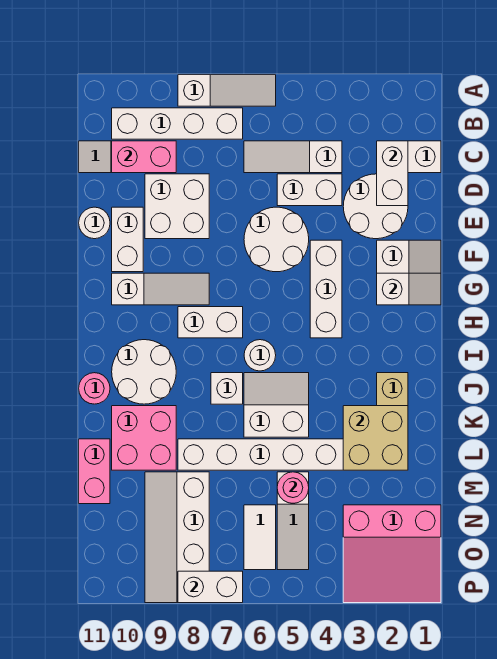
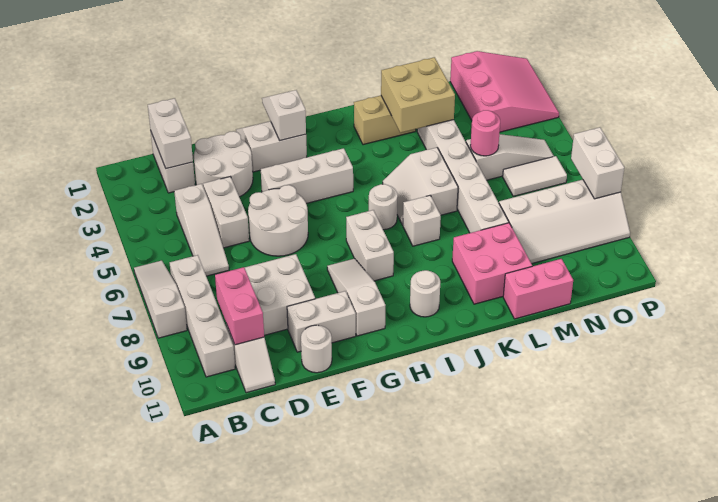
white brick C2:D2 level 2 -> white brick C1:C2 level 2
white round brick I9:J10 level 1 -> white round brick I10 level 1
pink round brick J11 level 1 -> none

